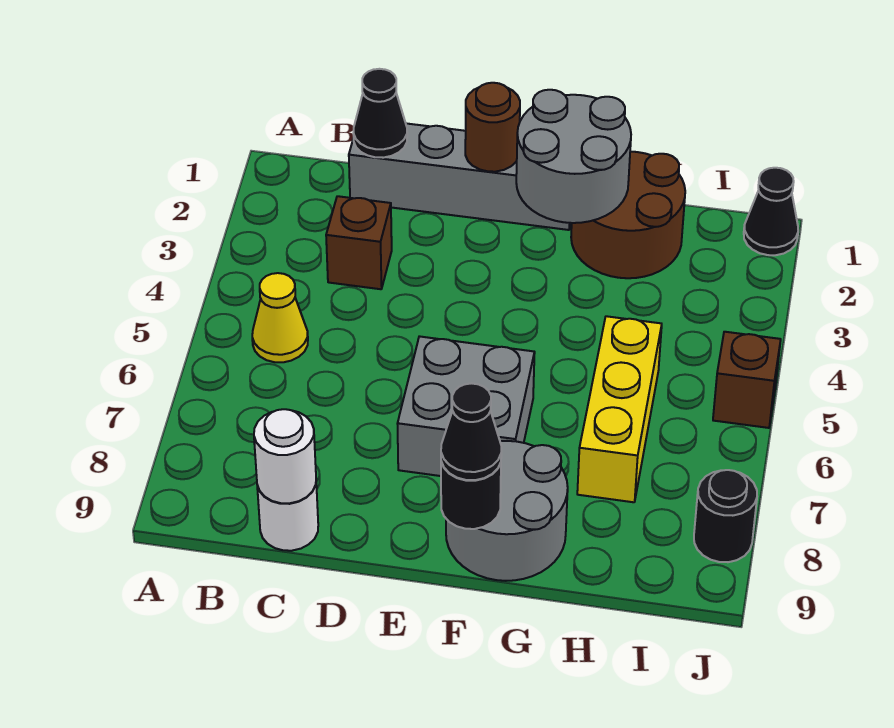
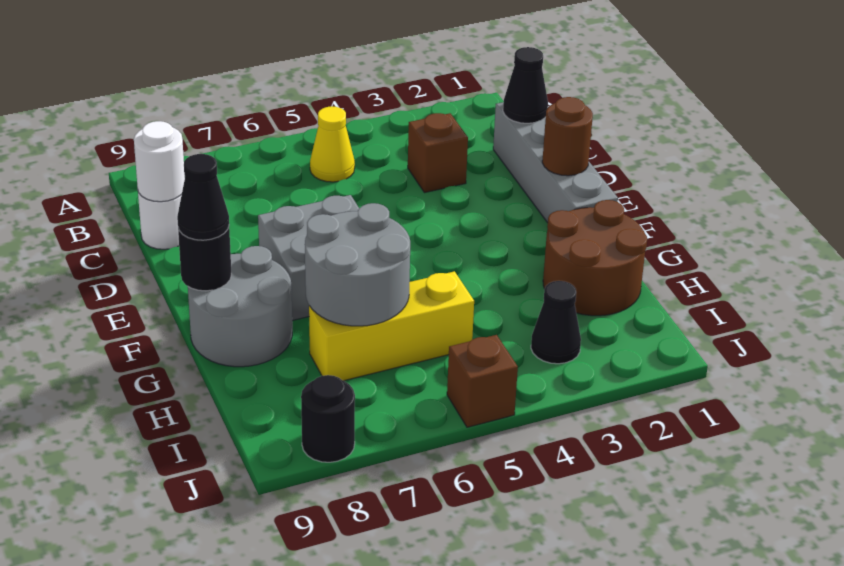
grey round brick F1:G2 level 2 -> grey round brick G6:H7 level 2
black cone J1 level 1 -> black cone I3 level 1

